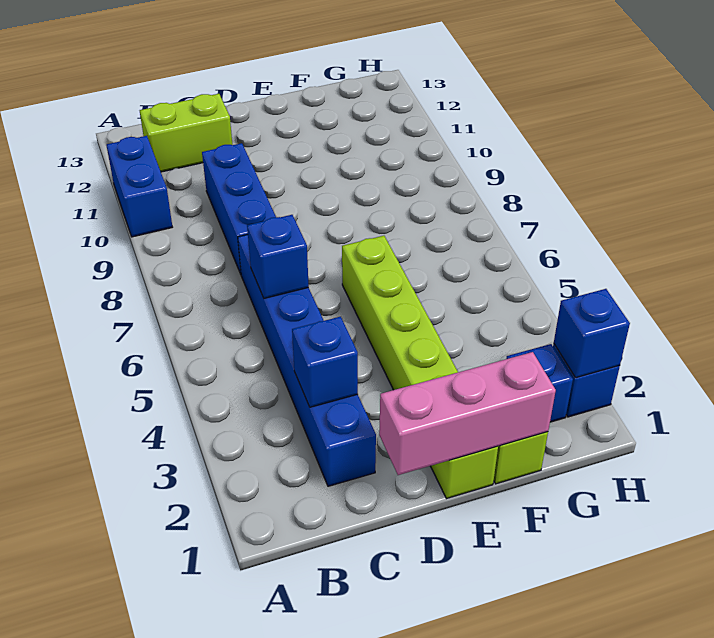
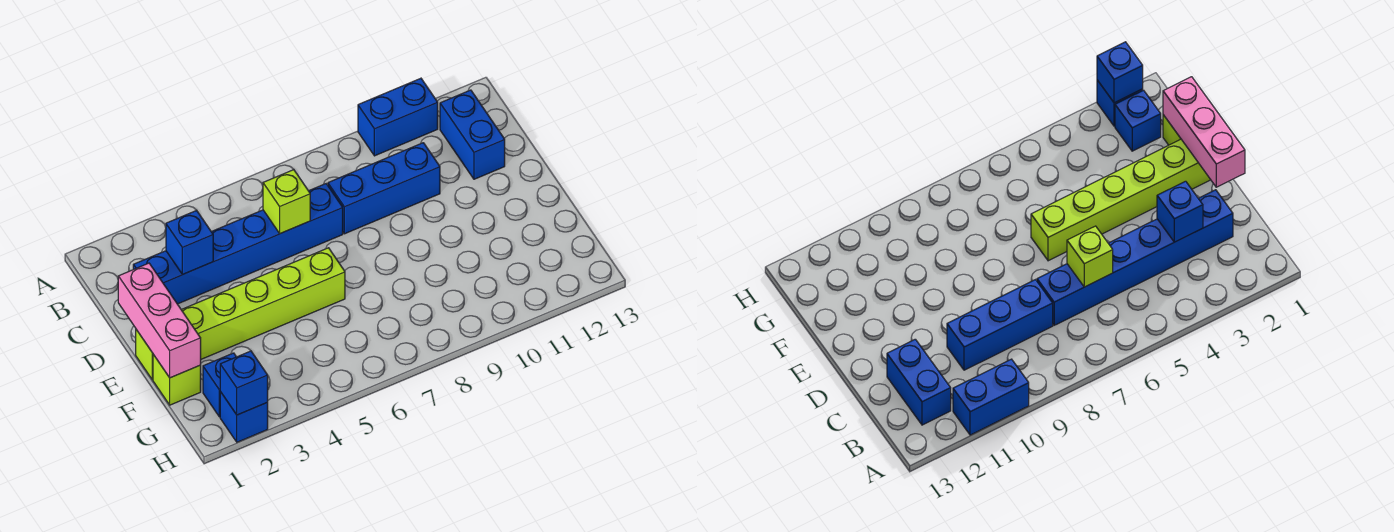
lime brick B12:C12 level 1 -> blue brick B12:C12 level 1
blue brick C6 level 2 -> lime brick C6 level 2

